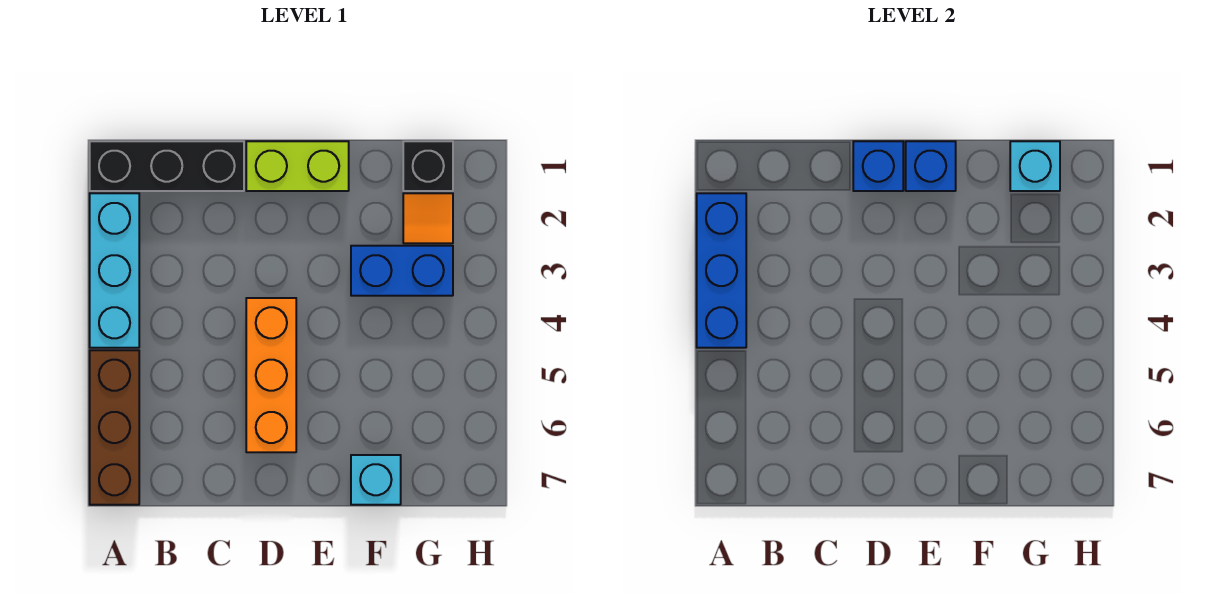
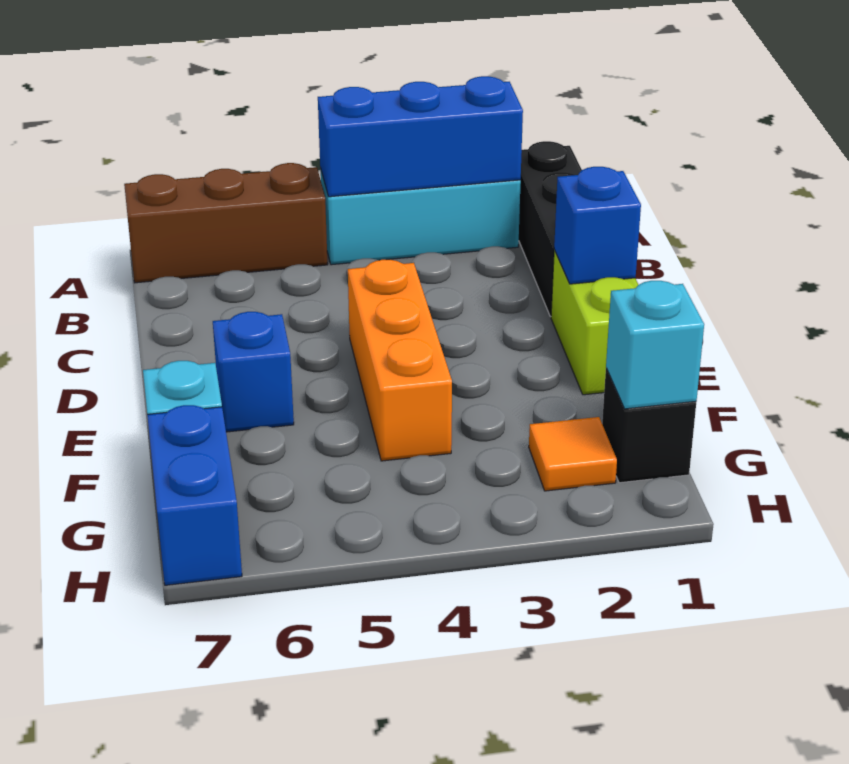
orange brick D4:D6 level 1 -> orange brick D4:F4 level 1
blue brick E1 level 2 -> blue brick E6 level 1
blue brick F3:G3 level 1 -> blue brick G7:H7 level 1

